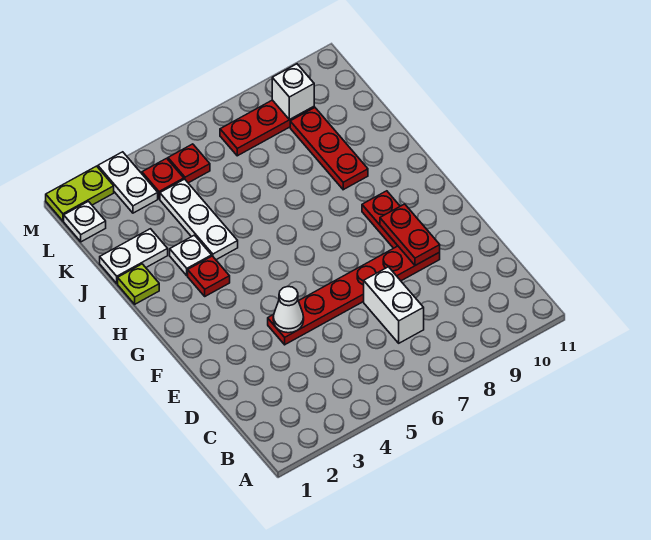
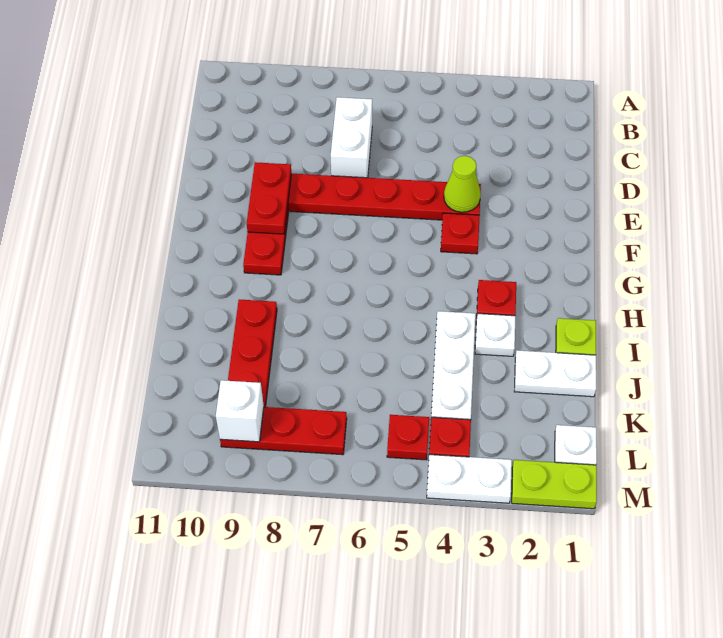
white cone E4 level 2 -> lime cone E4 level 2
none -> red plate F4 level 1
white plate L3:M3 level 1 -> white plate M3:M4 level 1

